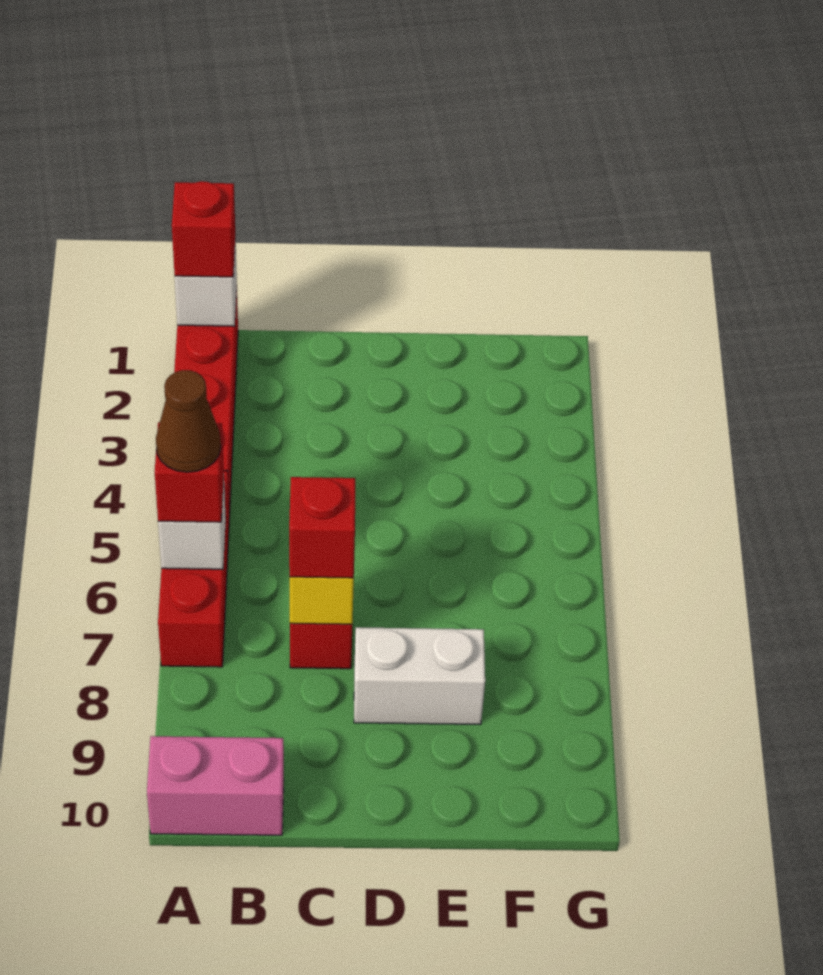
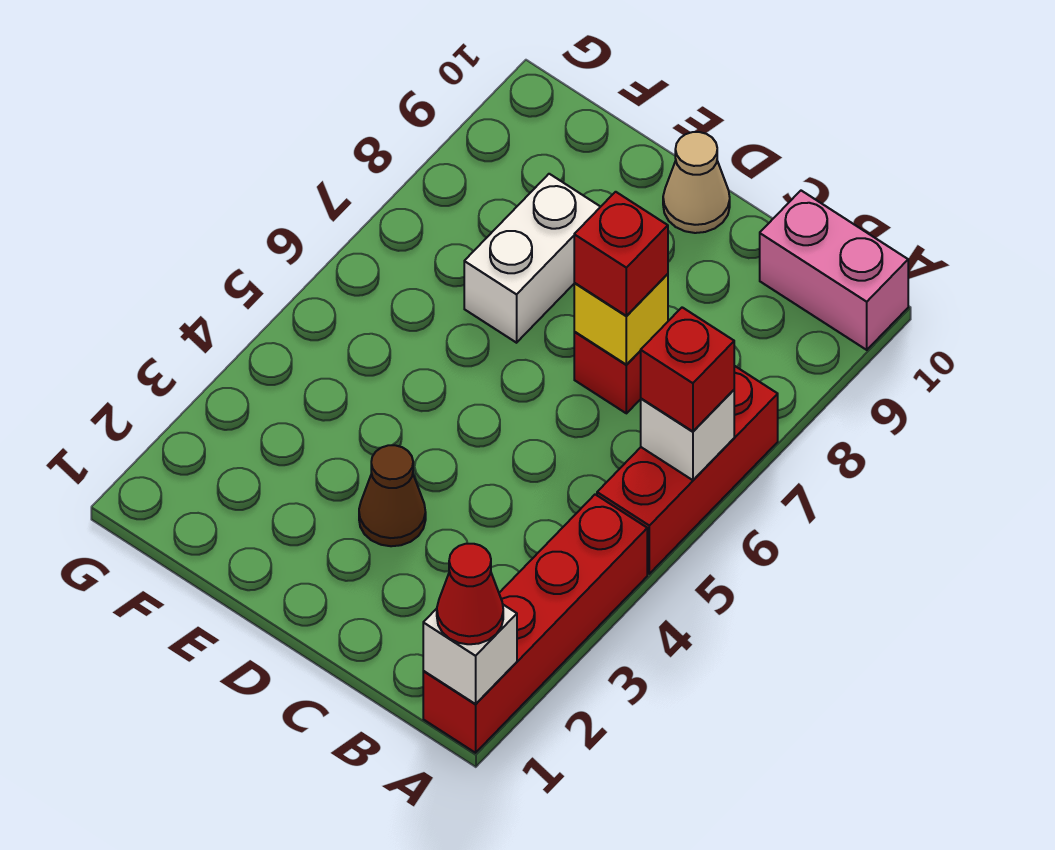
red brick A1 level 3 -> red cone A1 level 3
brown cone A6 level 4 -> brown cone D3 level 1
white brick D8:E8 level 1 -> white brick E7:E8 level 1
none -> tan cone D10 level 1

